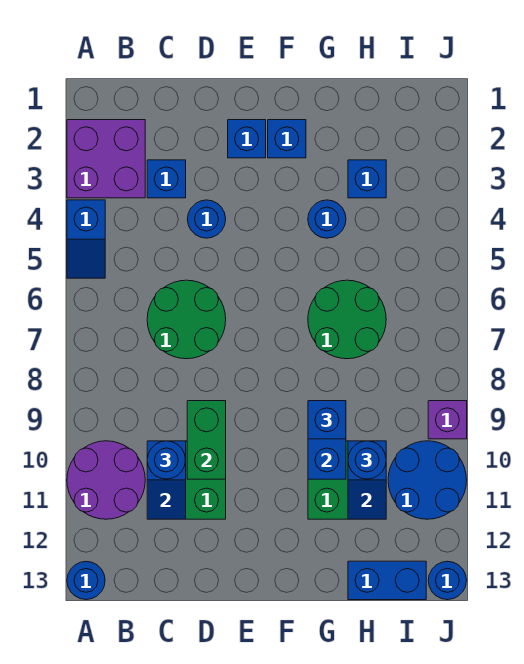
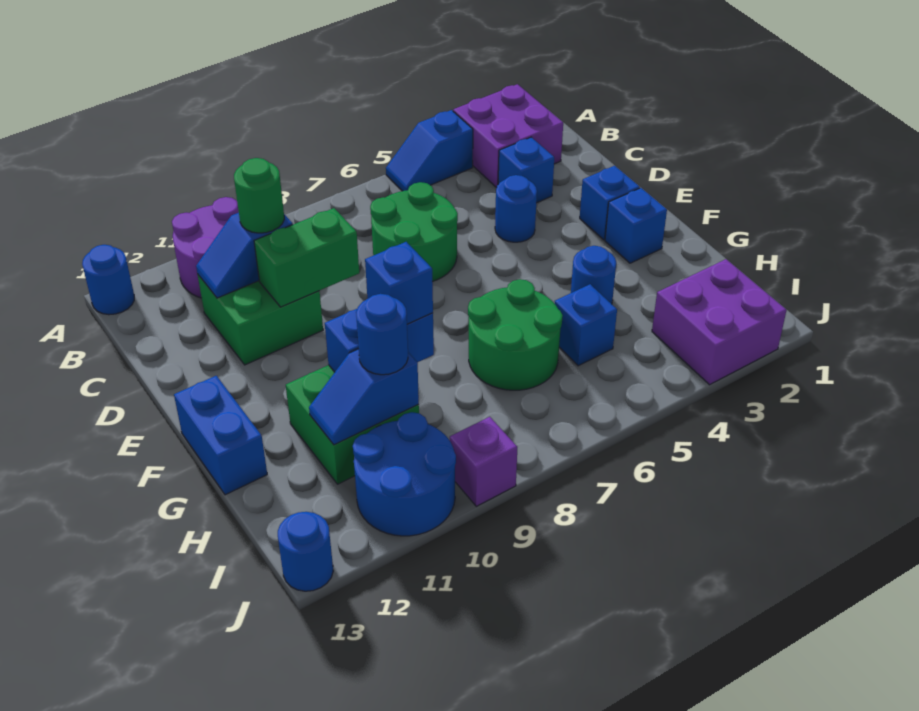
blue round brick C10 level 3 -> green round brick C10 level 3
blue brick H3 level 1 -> blue brick H5 level 1
blue brick H13:I13 level 1 -> blue brick F13:G13 level 1
none -> purple brick I2:J3 level 1

